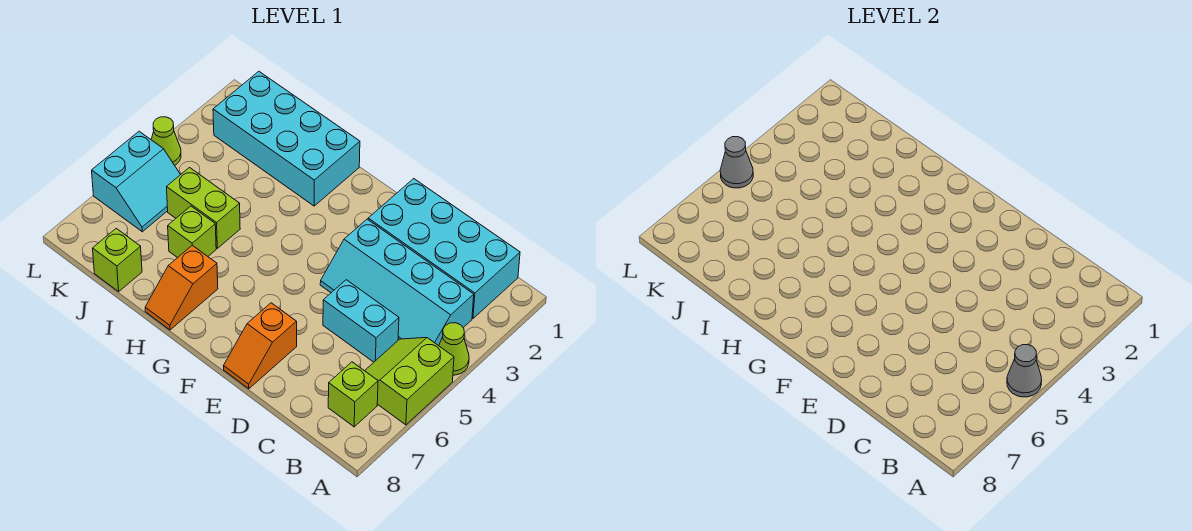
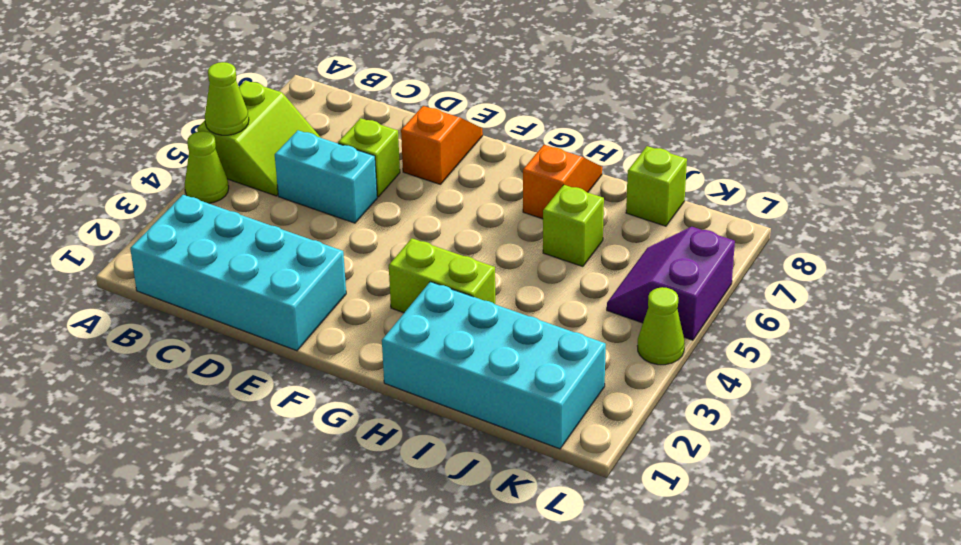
grey cone A5 level 2 -> lime cone A5 level 2
cyan slope B3:E4 level 1 top 3 -> none
lime brick B7 level 1 -> lime brick D6 level 1
lime brick I5:J5 level 1 -> lime brick G3:H3 level 1
cyan slope K5:L6 level 1 top L -> purple slope K5:L6 level 1 top L
grey cone L5 level 2 -> none

